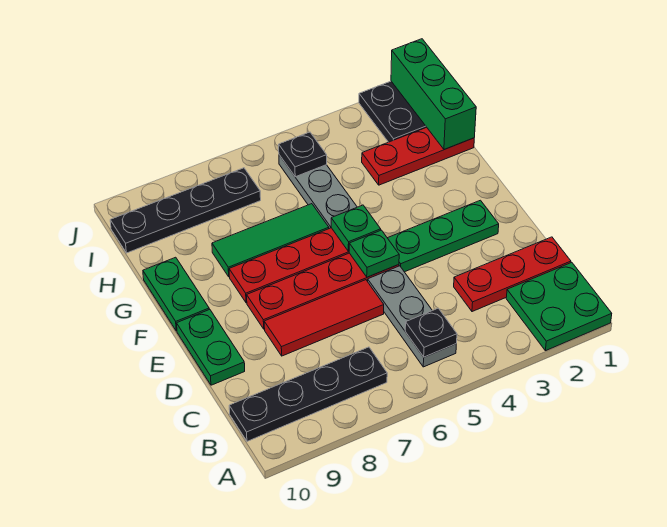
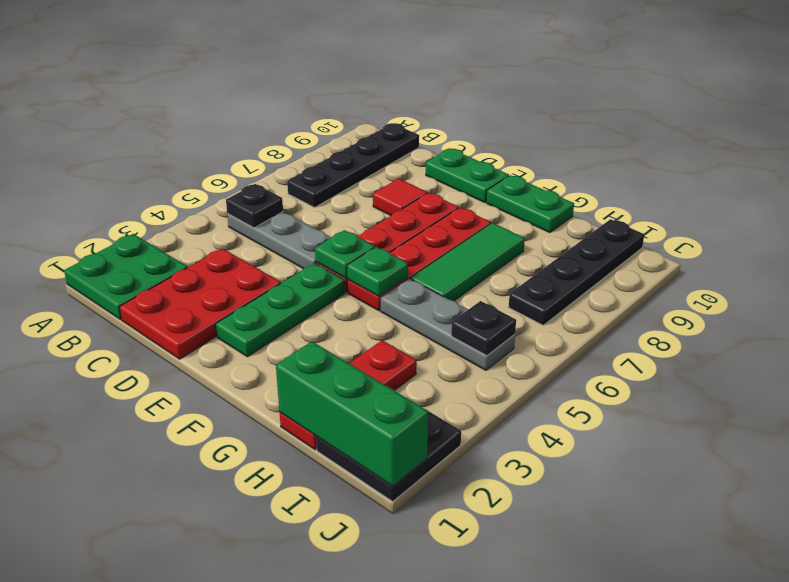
red plate C1:C3 level 1 -> red plate C1:D3 level 1
red tile D6:D8 level 1 -> red tile D8 level 1

